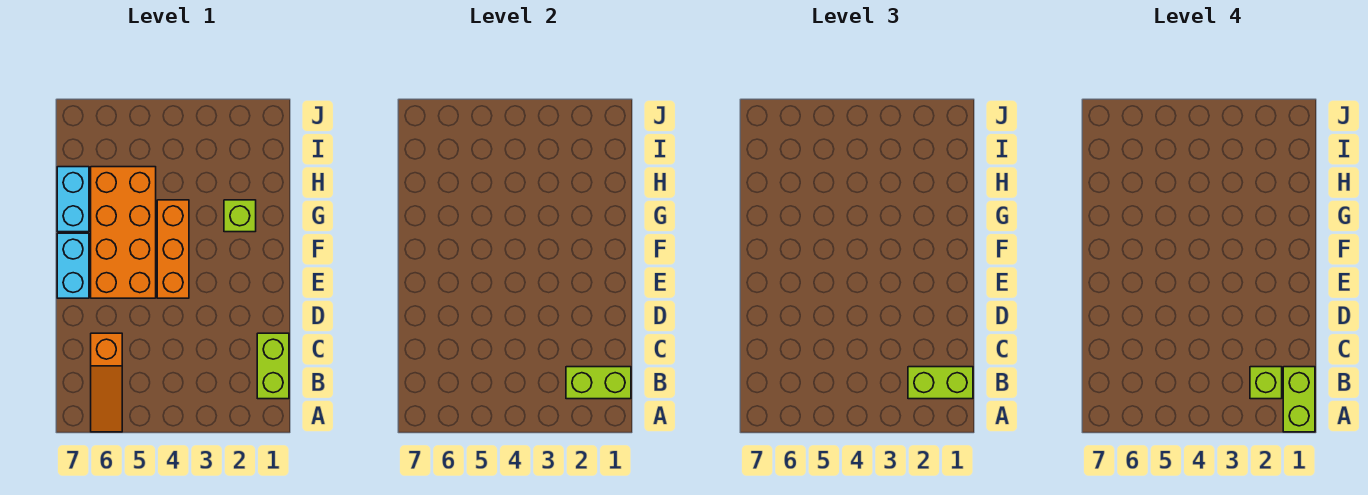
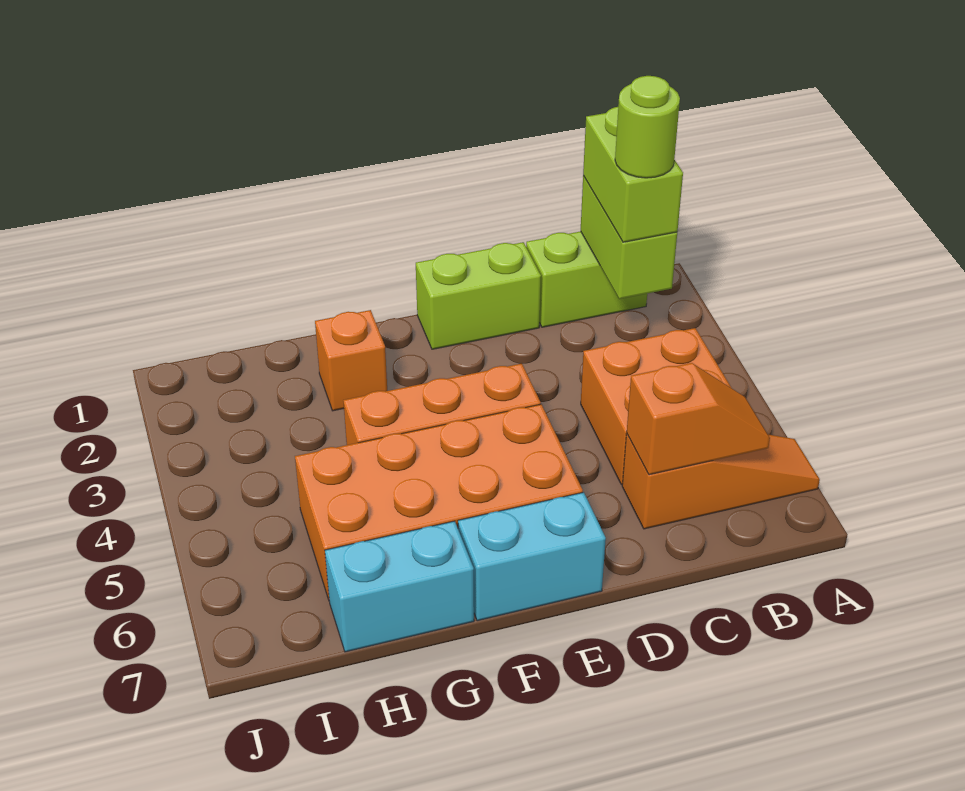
lime brick A1:B1 level 4 -> lime brick D1:E1 level 1
lime brick B2 level 4 -> lime round brick B2 level 4
none -> orange brick B4:C5 level 1
none -> orange slope B6:C6 level 2 top C
lime brick G2 level 1 -> orange brick G2 level 1

